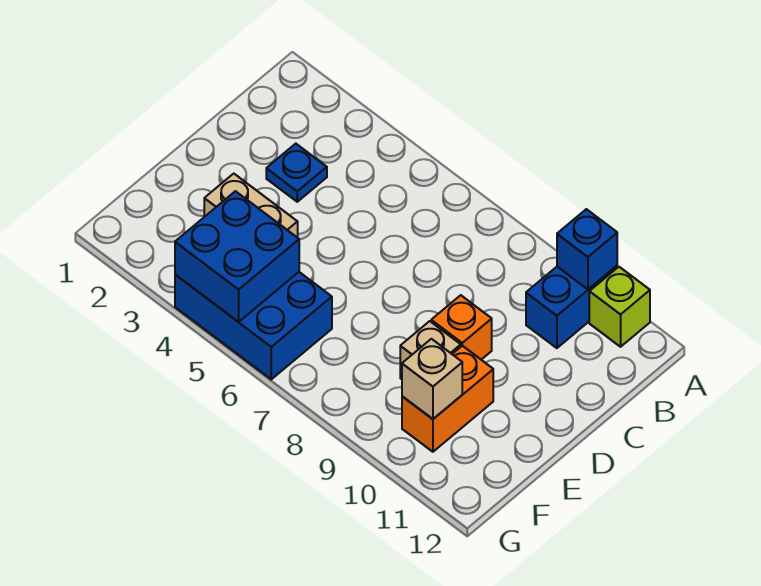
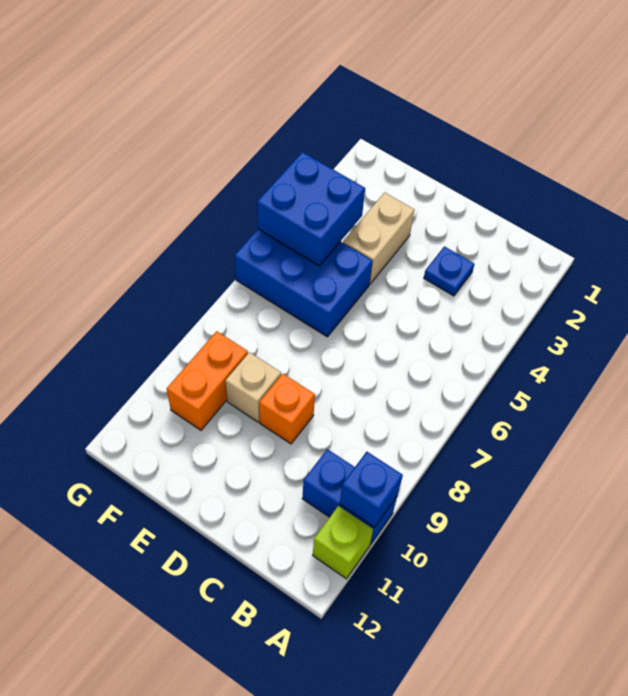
orange brick E10:F10 level 1 -> orange brick F9:F10 level 1
blue brick F4:G6 level 1 -> blue brick E5:G6 level 1
tan brick F10 level 2 -> none

